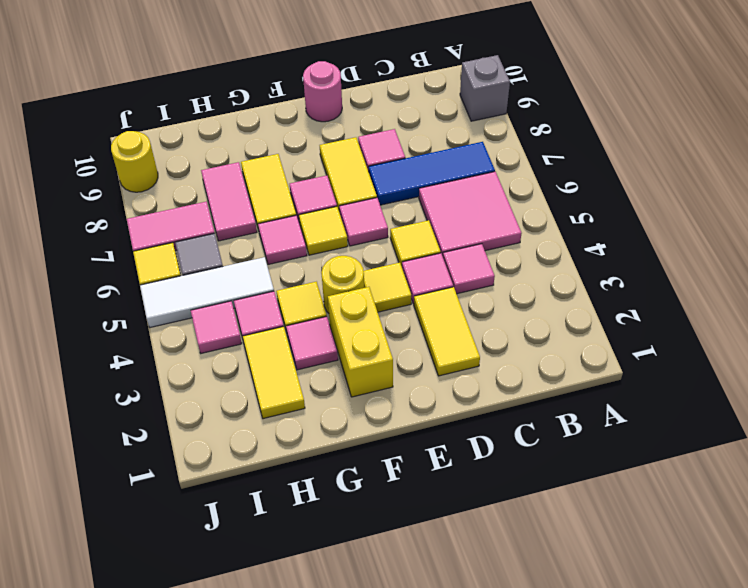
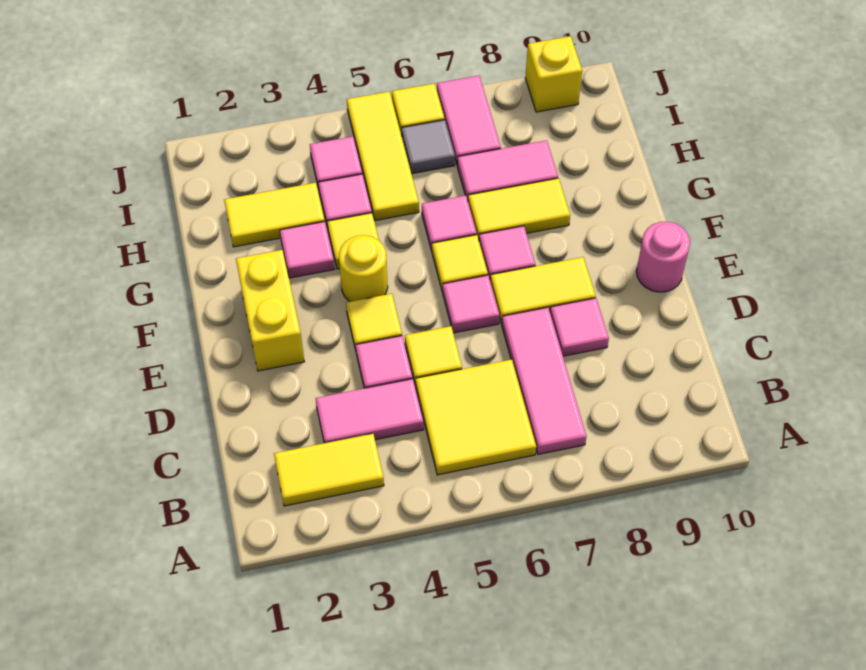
grey brick A9 level 1 -> none
pink tile B5:C6 level 1 -> yellow tile B5:C6 level 1
blue tile B7:D7 level 1 -> pink tile B7:D7 level 1
pink tile C4 level 1 -> pink tile C3:C4 level 1
yellow tile D2:D3 level 1 -> yellow tile B2:B3 level 1
yellow brick F2:F3 level 1 -> yellow brick E2:F2 level 1
white tile H5:J5 level 1 -> yellow tile H5:J5 level 1
yellow round brick J9 level 1 -> yellow brick J9 level 1

